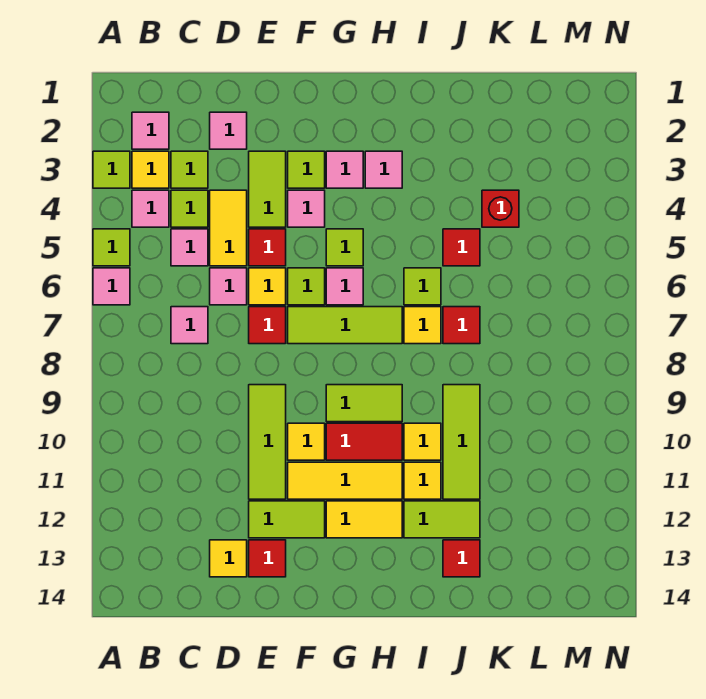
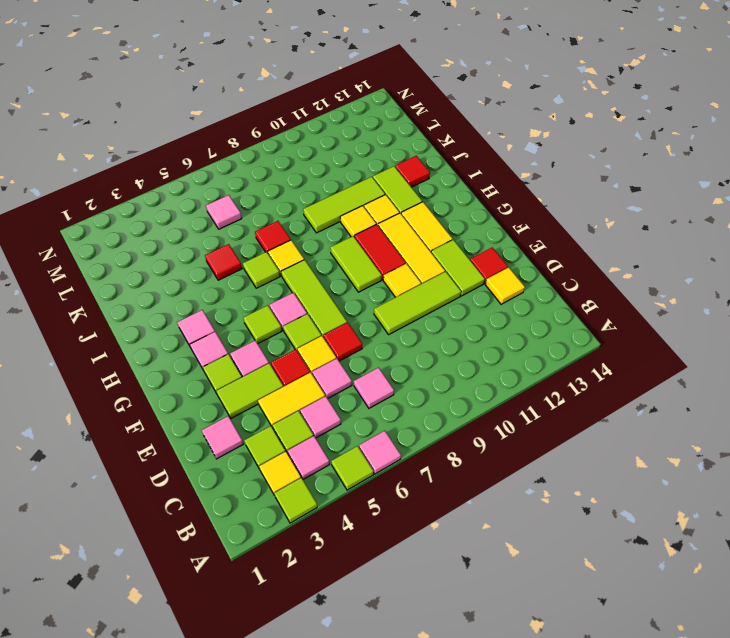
pink tile B2 level 1 -> pink tile L6 level 1
red brick K4 level 1 -> none

